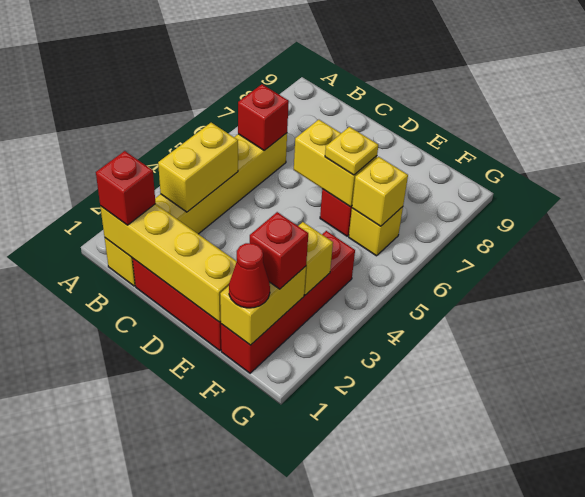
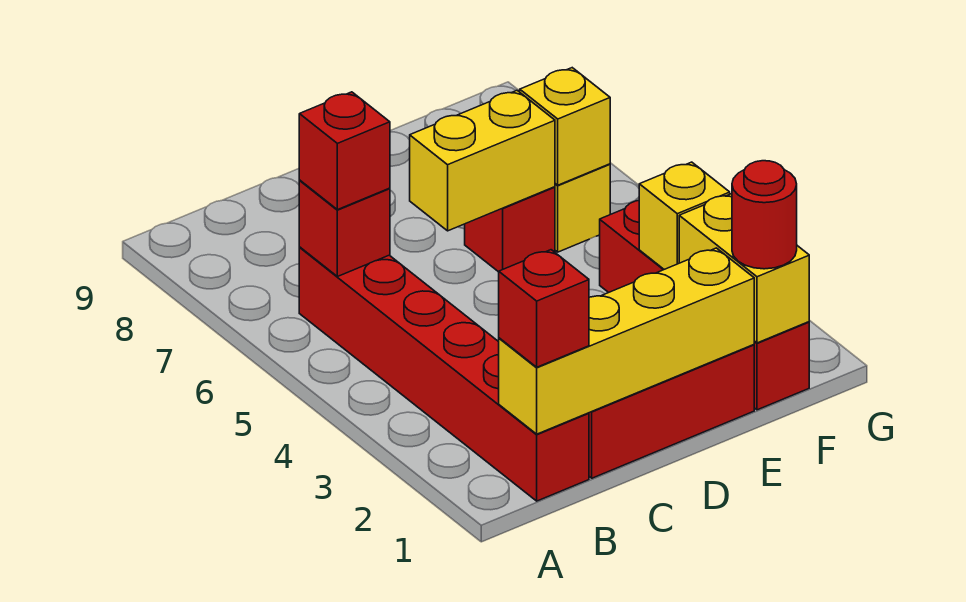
yellow brick B1:B6 level 1 -> red brick B1:B6 level 1
yellow brick B3:B4 level 2 -> none
yellow plate E6 level 3 -> none
red cone F1 level 3 -> red round brick F1 level 3
red brick F2 level 3 -> red brick B6 level 3

